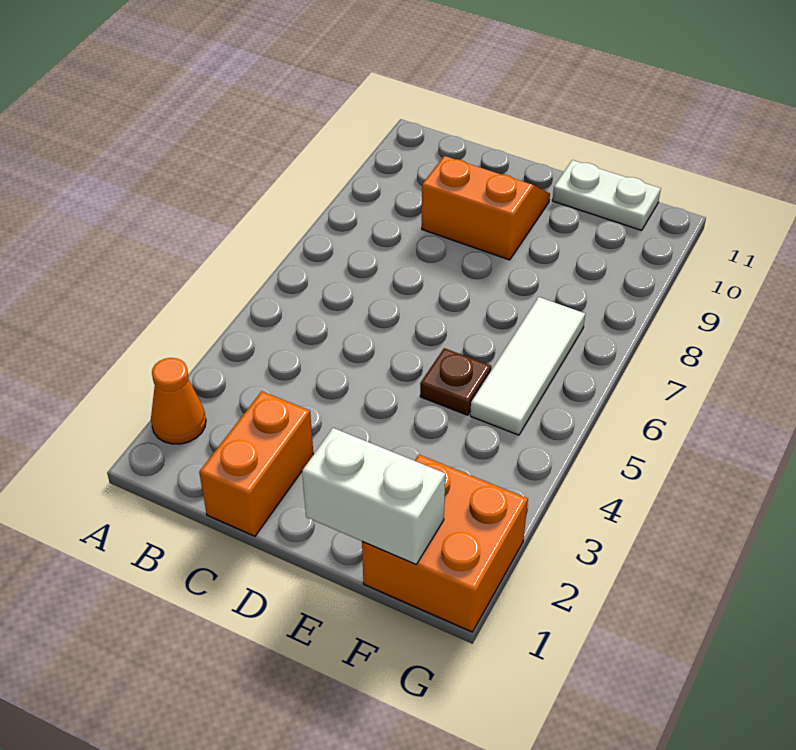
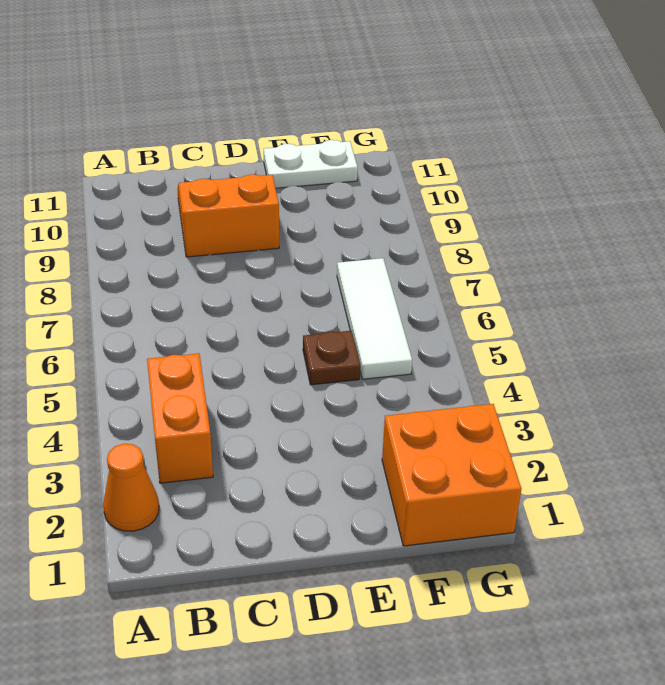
orange brick C1:C2 level 1 -> orange brick B3:B4 level 1
white brick E1:F1 level 2 -> none

